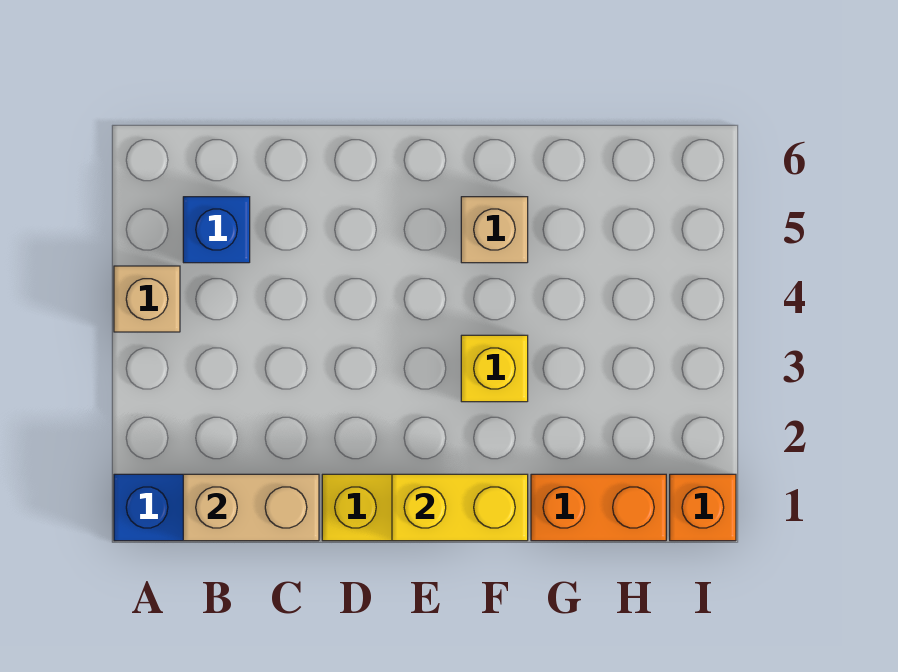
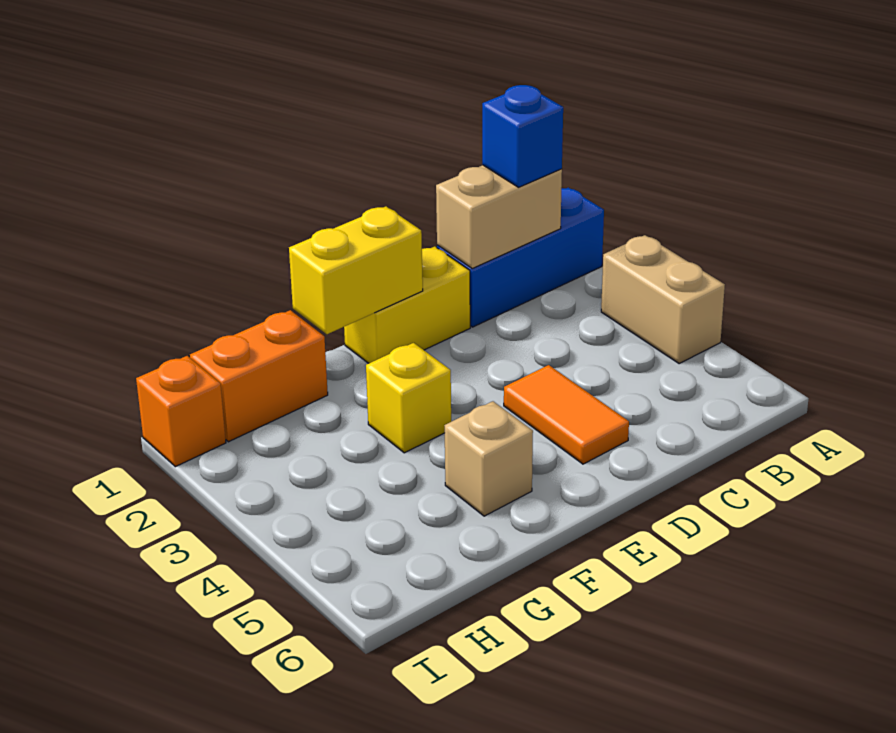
tan brick A4 level 1 -> tan brick A3:A4 level 1
blue brick B5 level 1 -> blue brick B1 level 3
none -> orange tile D4:D5 level 1

